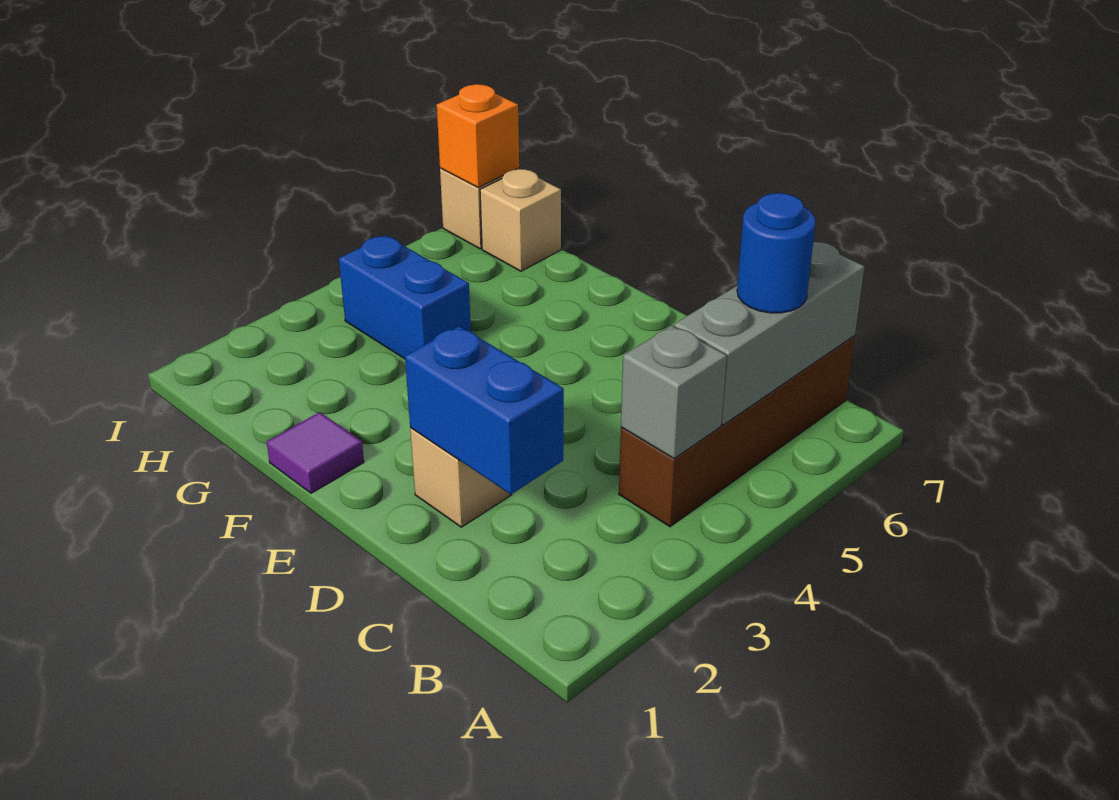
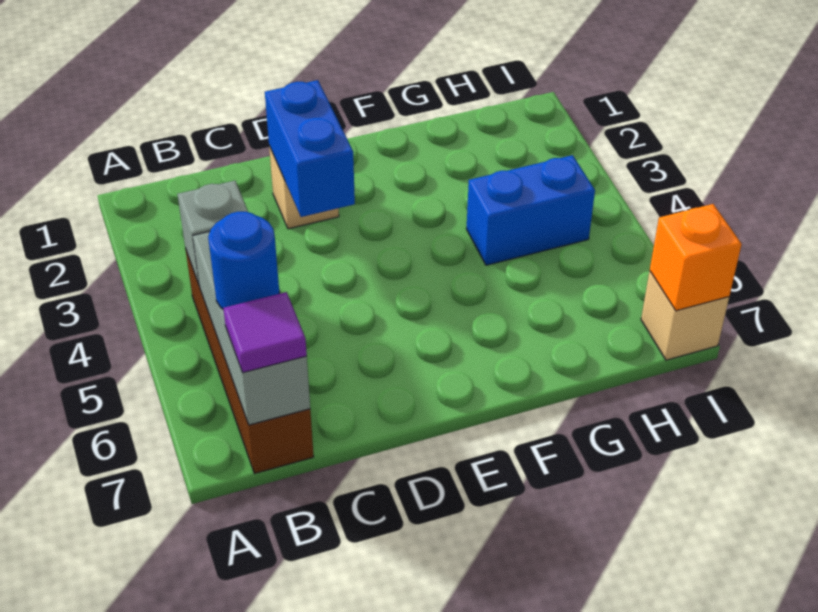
blue brick C2:D2 level 2 -> blue brick D2:D3 level 2
purple tile F1 level 1 -> purple tile B7 level 3
tan brick H7 level 1 -> none

